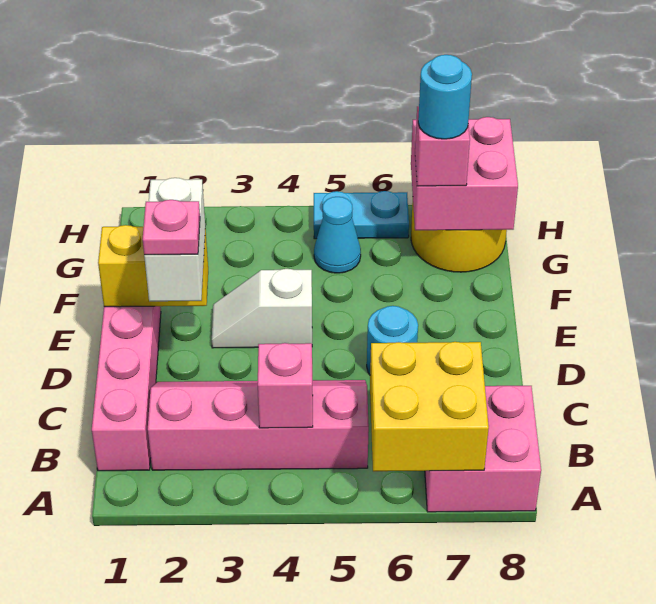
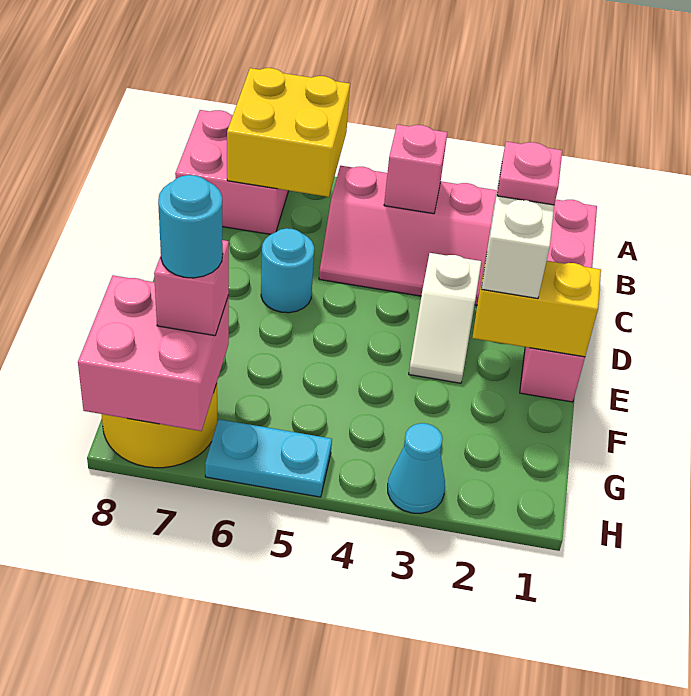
white slope E3:E4 level 1 top 4 -> white slope D3:E3 level 1 top D
cyan cone G5 level 1 -> cyan cone H3 level 1

